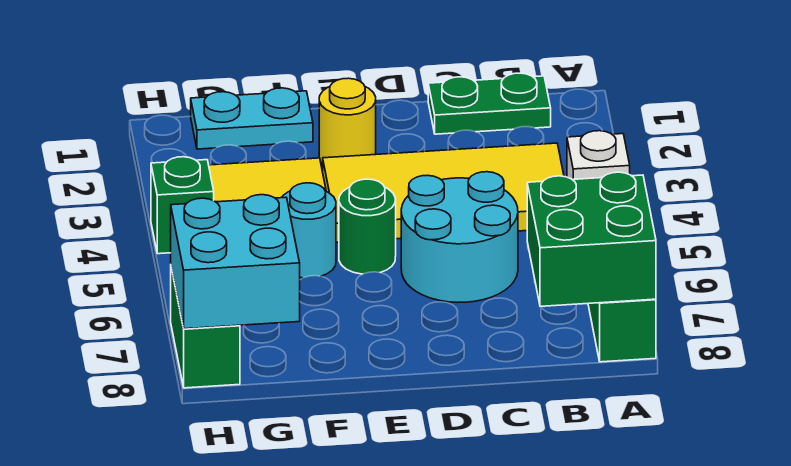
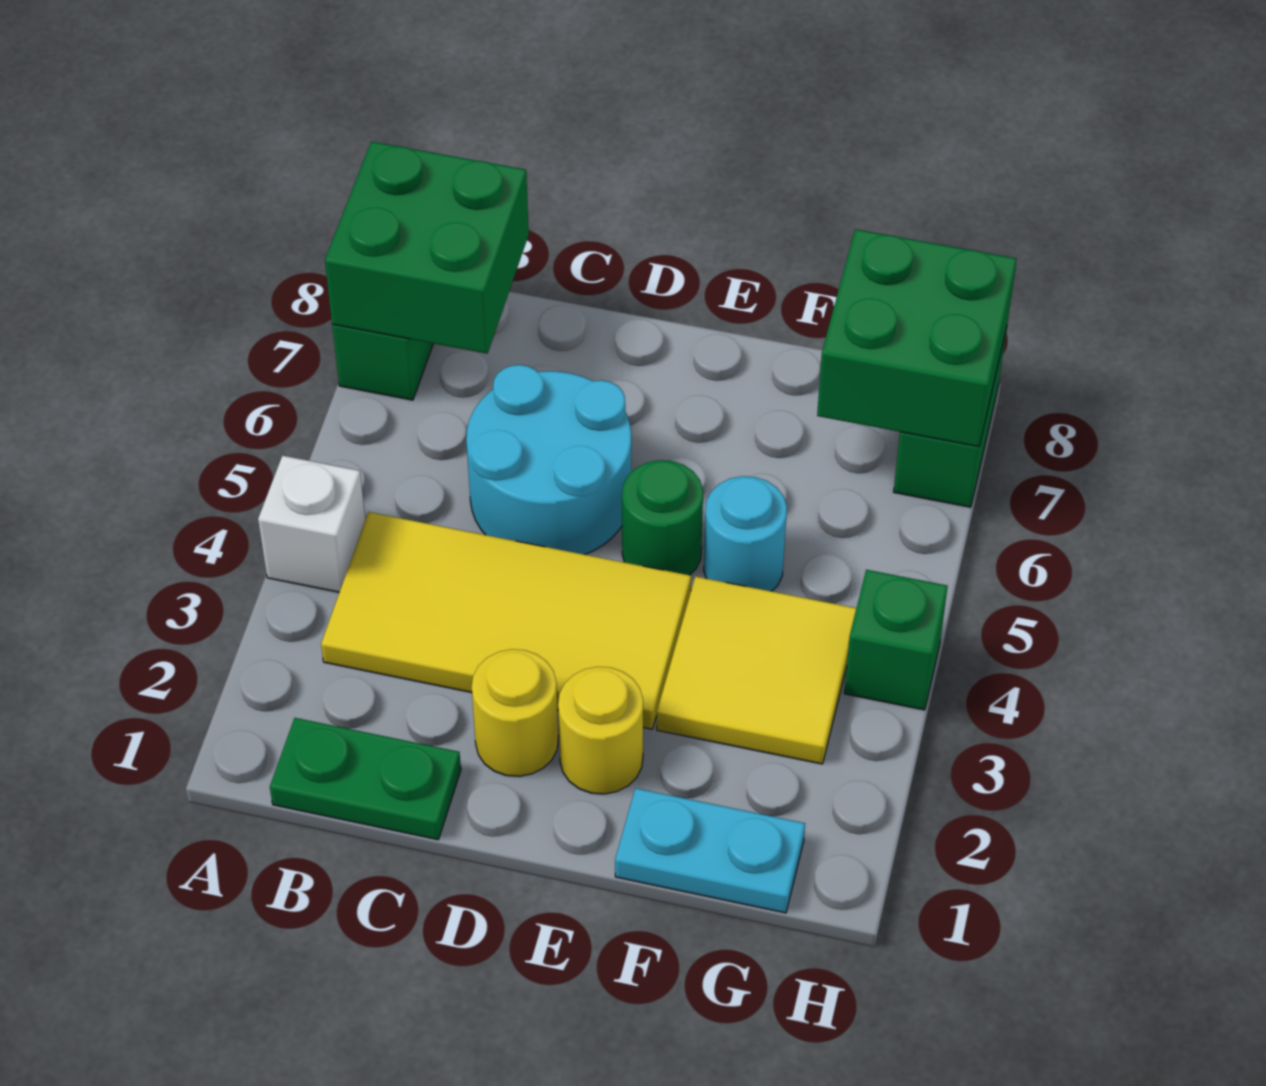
none -> yellow round brick D2 level 1
cyan brick G7:H8 level 2 -> green brick G7:H8 level 2

